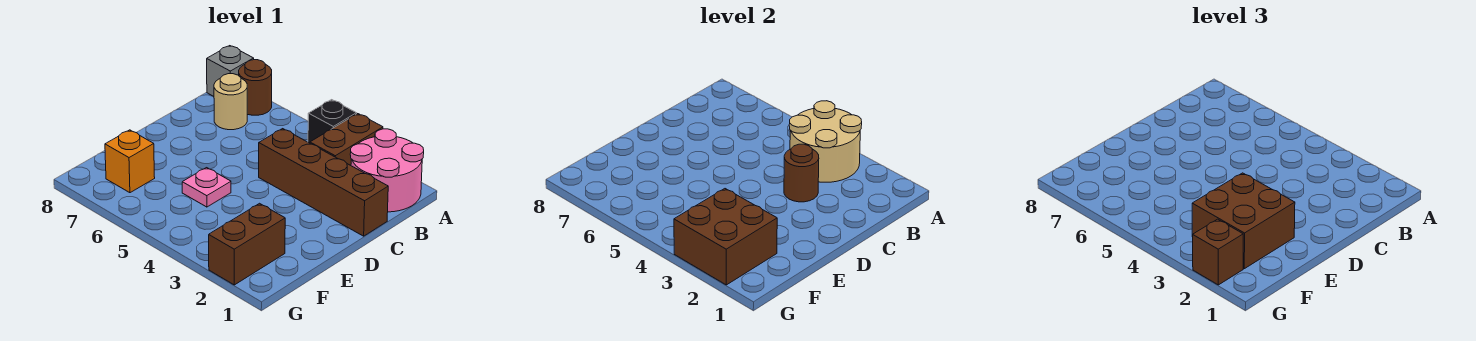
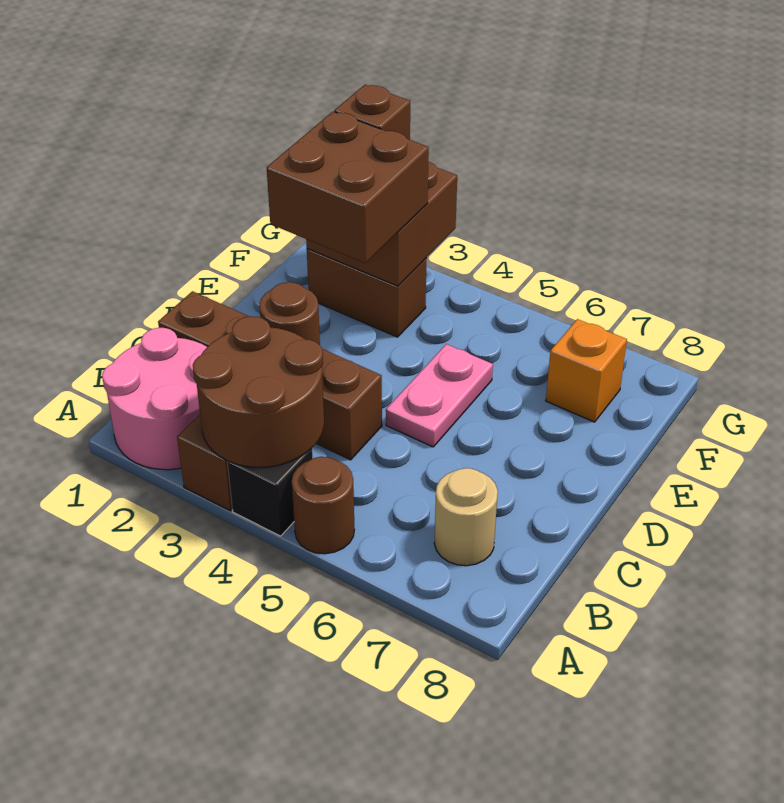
tan round brick A3:B4 level 2 -> brown round brick A3:B4 level 2
brown round brick A7 level 1 -> brown round brick A5 level 1
grey brick A8 level 1 -> none
pink plate E5 level 1 -> pink plate D5:E5 level 1
brown brick F2:G2 level 1 -> brown brick F2:F3 level 1

